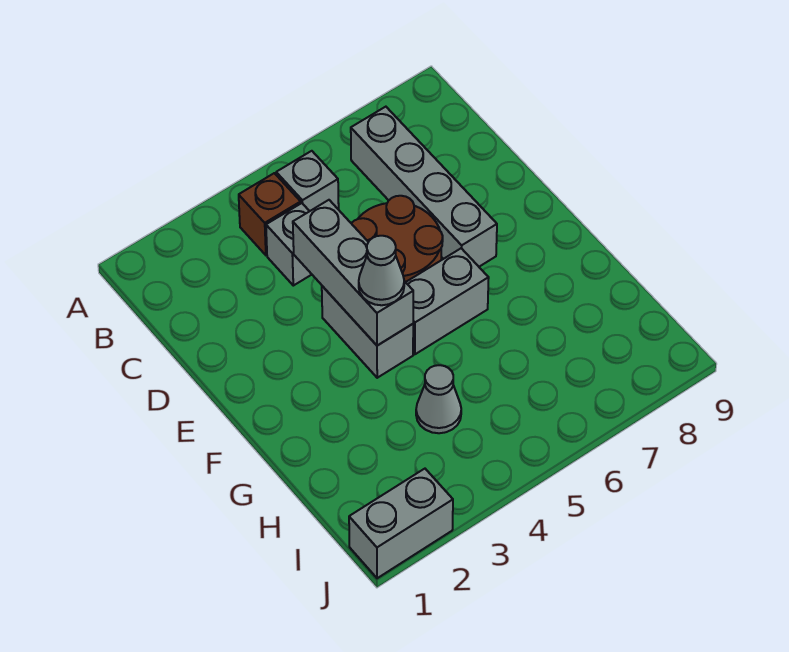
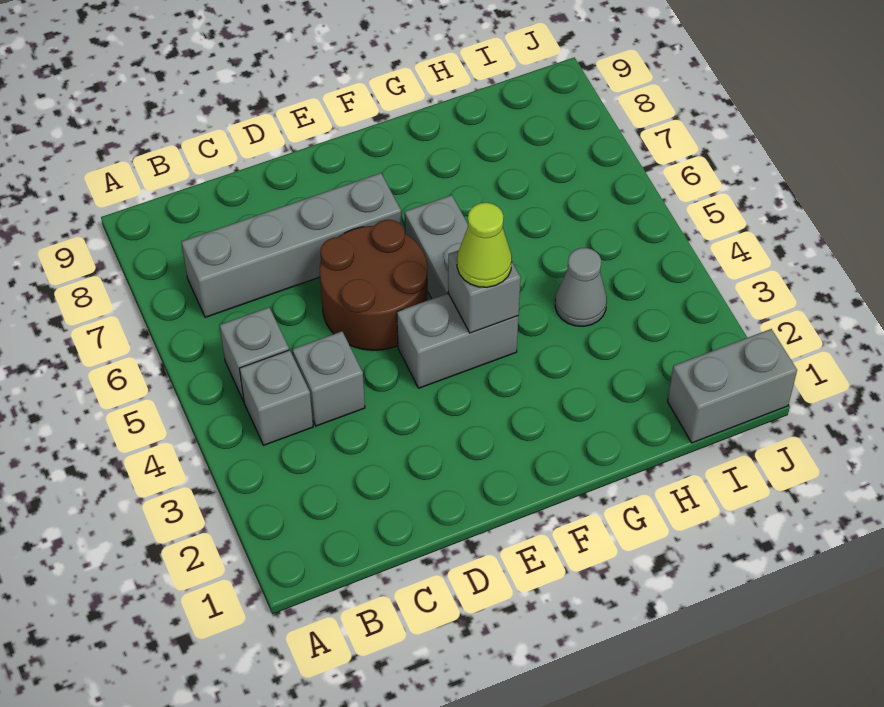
brown brick B4 level 1 -> grey brick B4 level 1
grey brick D4:F4 level 2 -> grey brick F4 level 2
grey cone F4 level 3 -> lime cone F4 level 3
grey brick J1:J2 level 1 -> grey brick I1:J1 level 1

